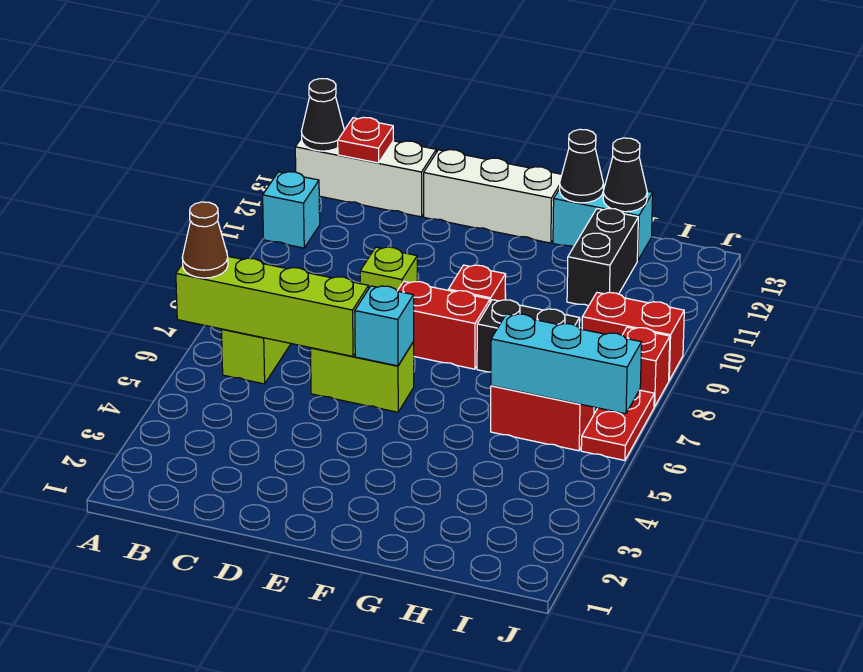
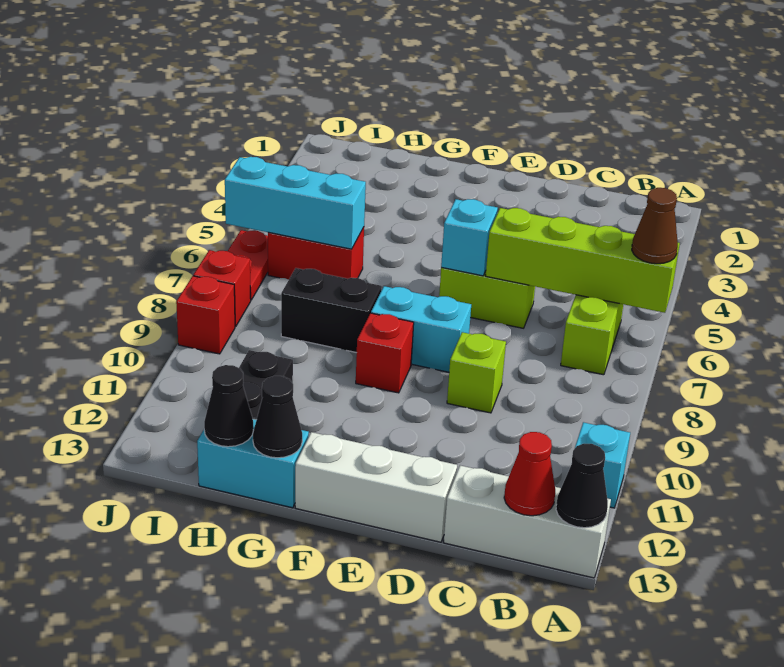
red plate B13 level 2 -> red cone B13 level 2
red brick E8:F8 level 1 -> cyan brick E8:F8 level 1
red brick I9:J9 level 1 -> red brick J9 level 1

